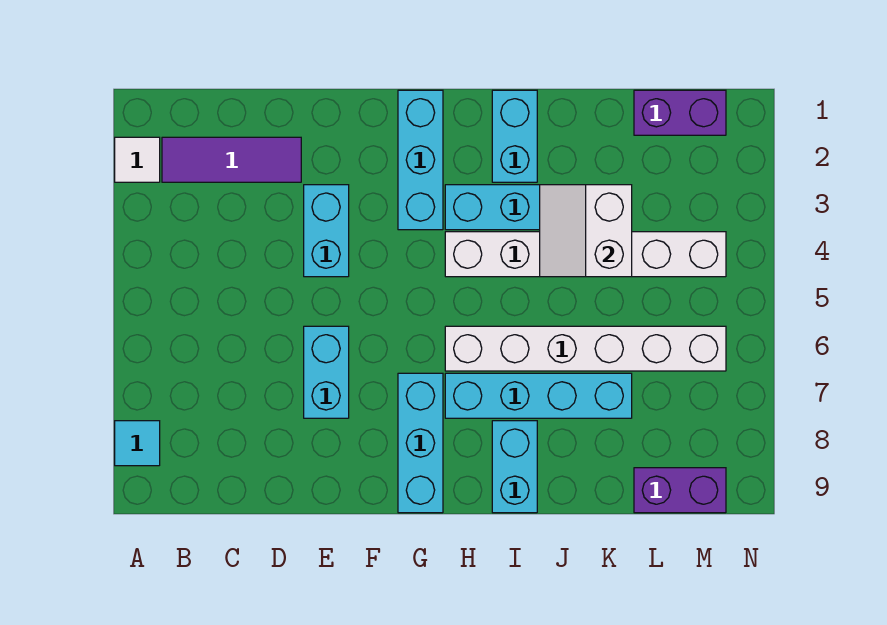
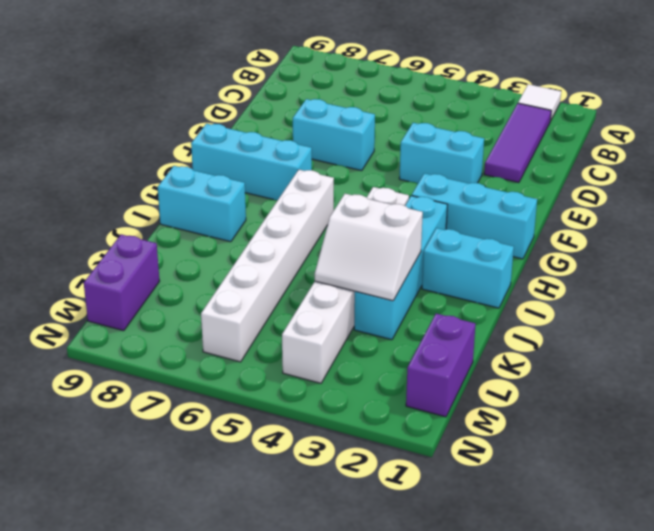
cyan tile A8 level 1 -> none
cyan brick H7:K7 level 1 -> none
white slope J3:K4 level 2 top K -> white slope J3:K4 level 2 top J

